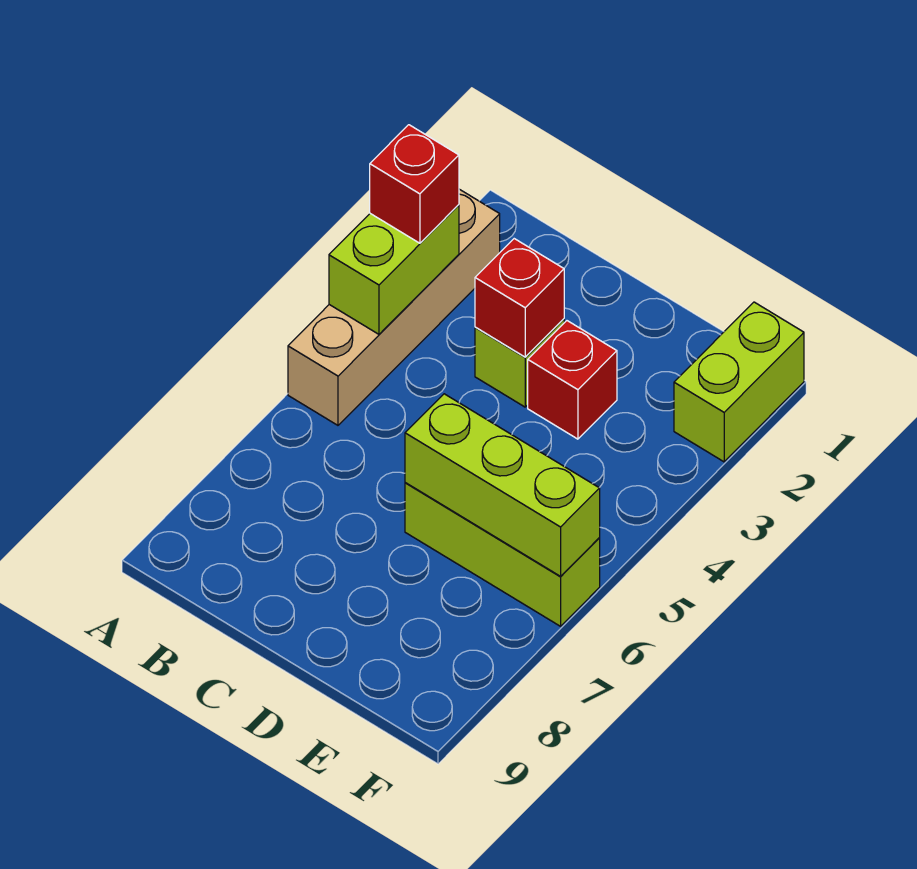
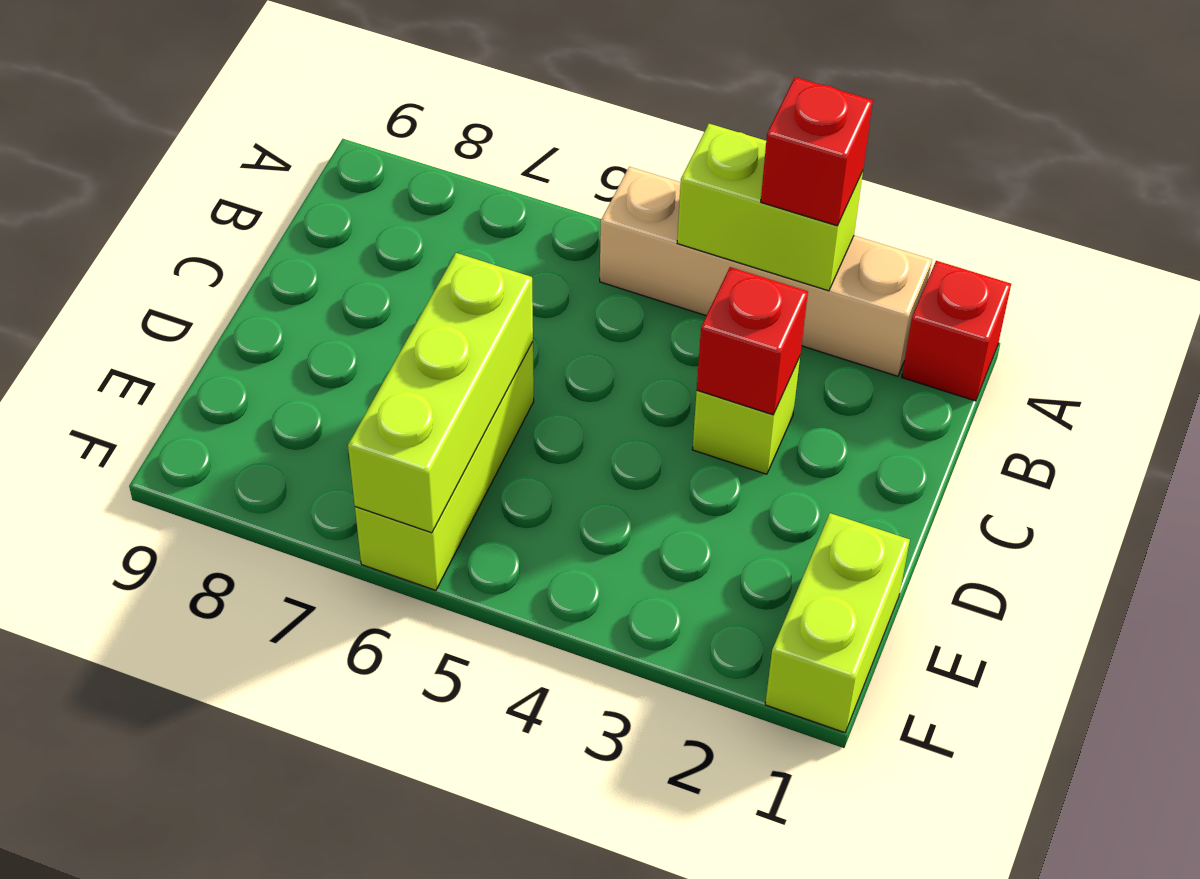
red brick D3 level 1 -> red brick A1 level 1
lime brick F1:F2 level 1 -> lime brick E1:F1 level 1

